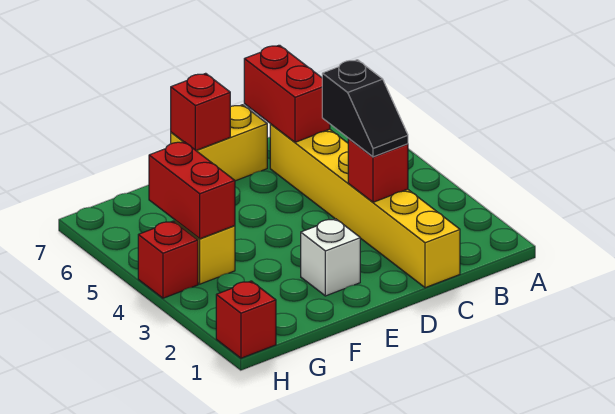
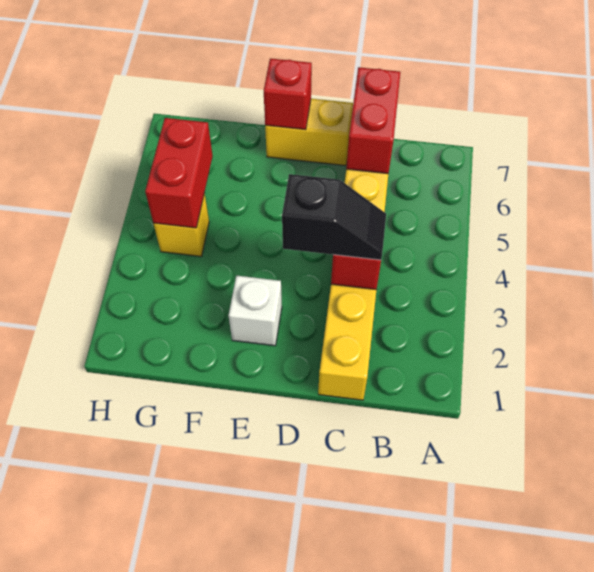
black slope C3:C4 level 3 top 4 -> black slope C3:D3 level 3 top D
red brick H1 level 1 -> none
red brick H4 level 1 -> none

